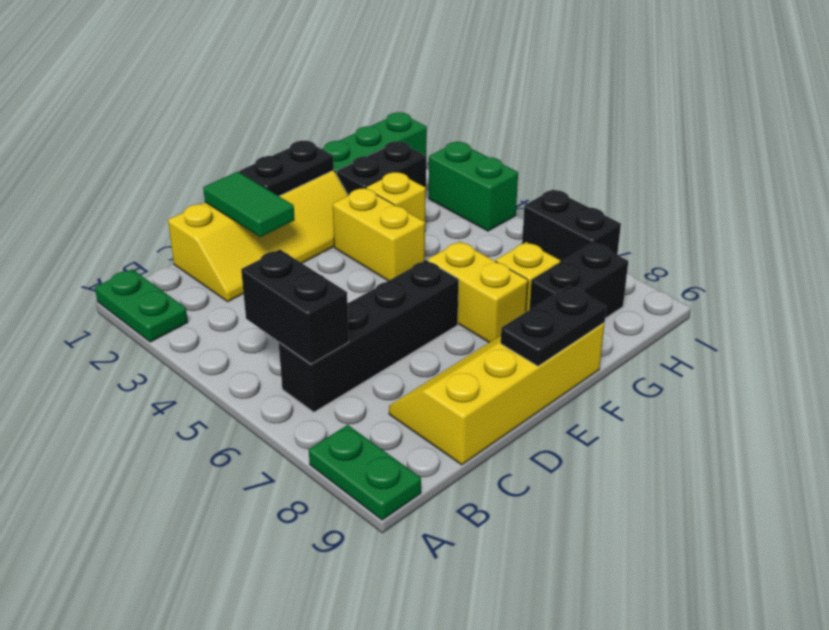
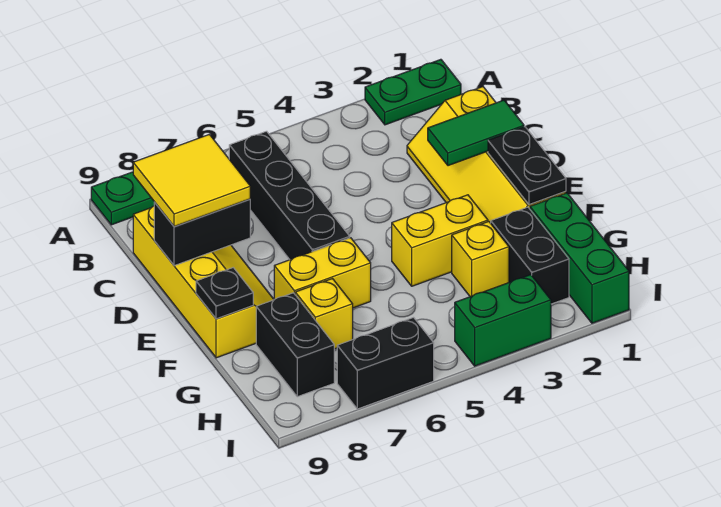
black brick B5:B6 level 2 -> black brick D8:D9 level 2
none -> yellow tile C8:D9 level 3
black plate E9:F9 level 2 -> black plate F9 level 2

